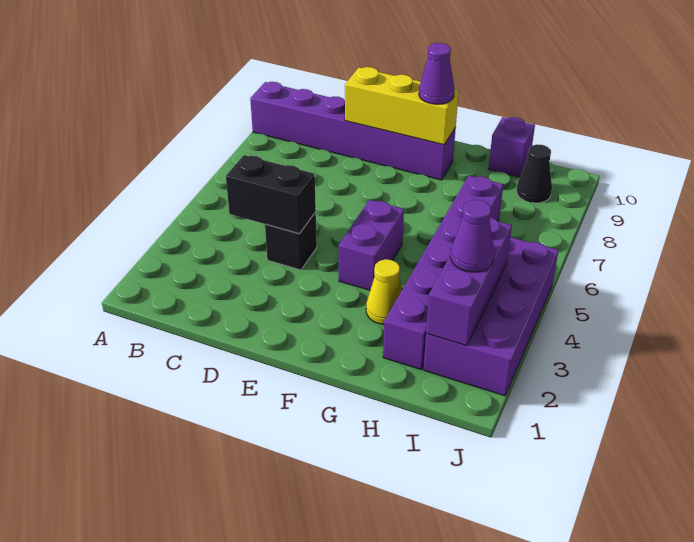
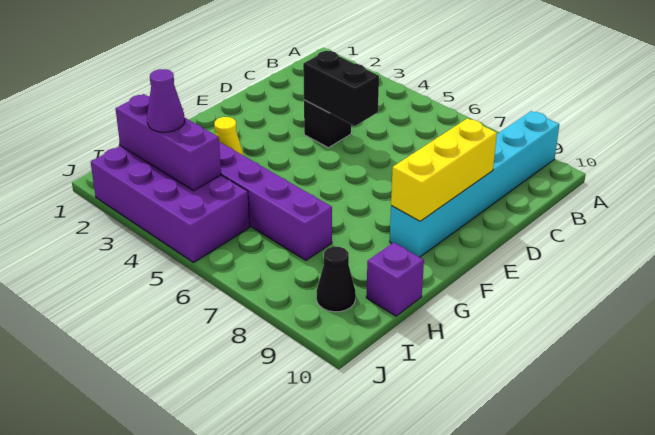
purple brick A9:F9 level 1 -> cyan brick A9:F9 level 1
black brick C4:D4 level 2 -> black brick D4:D5 level 2
purple brick F4:F5 level 1 -> none
purple cone F9 level 3 -> none

